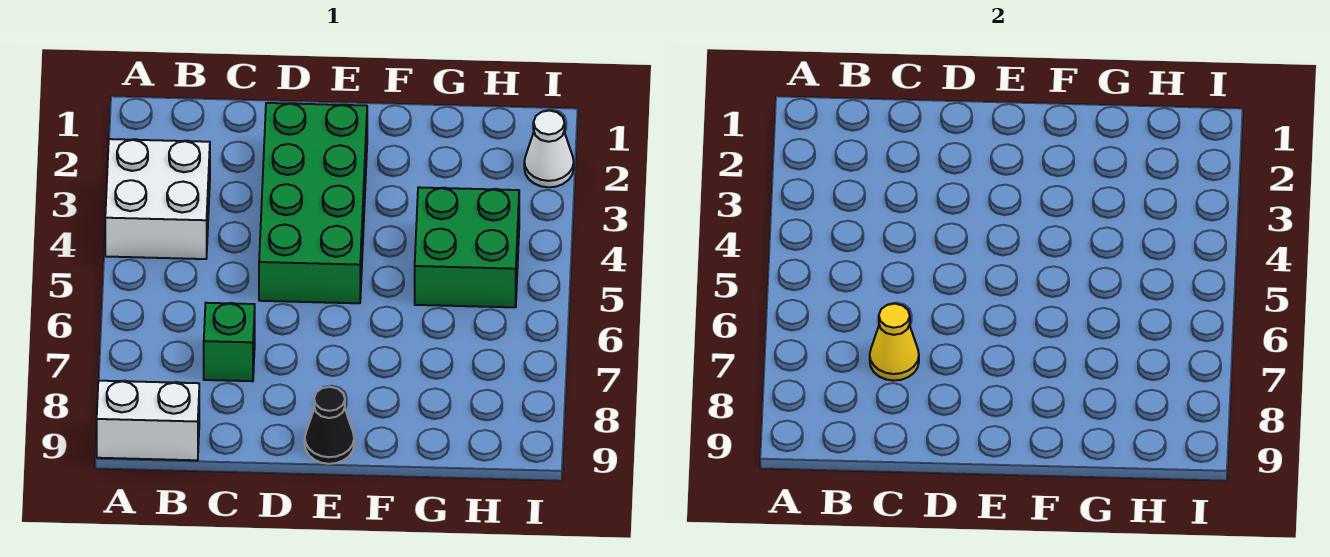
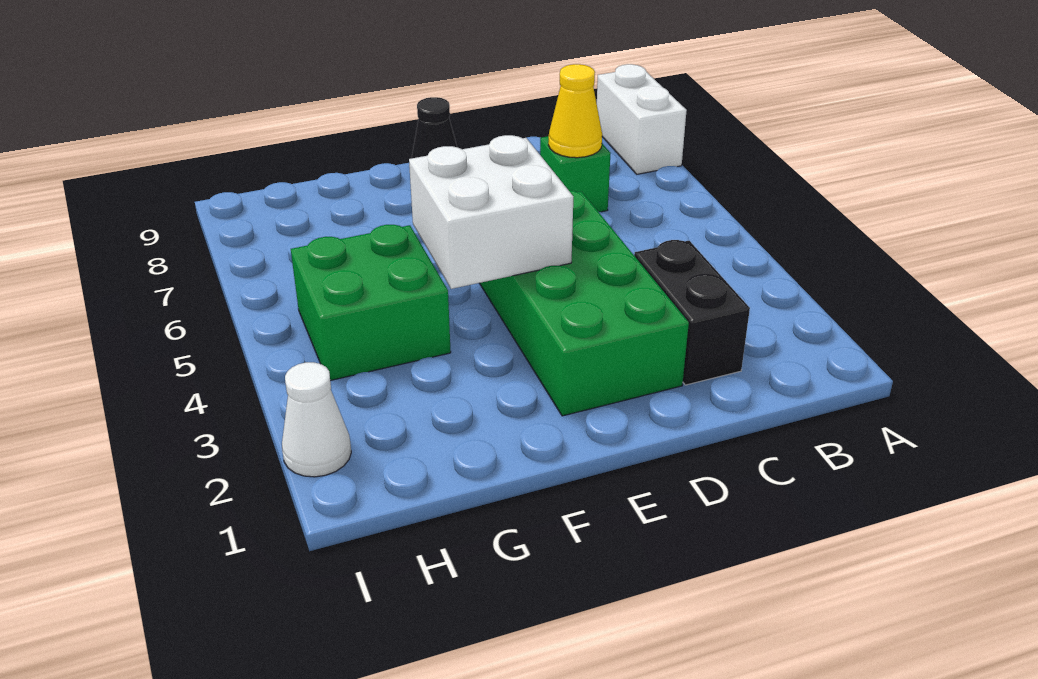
white brick A3:B4 level 1 -> white brick E4:F5 level 2
white brick A9:B9 level 1 -> white brick A8:A9 level 1
none -> black brick C2:C3 level 1

